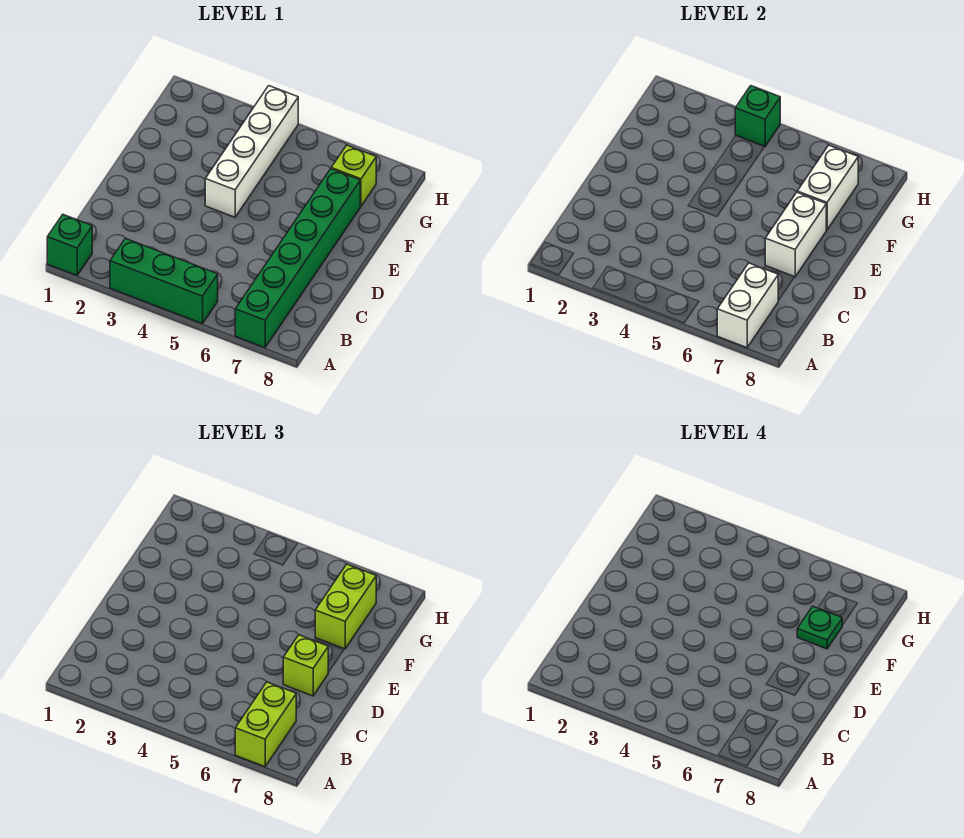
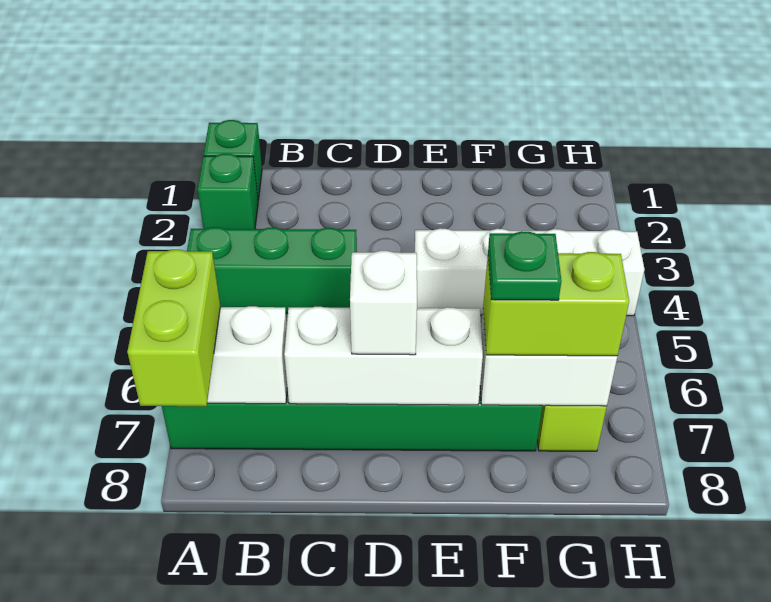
green brick A3:A5 level 1 -> green brick A4:C4 level 1
lime brick A7:B7 level 3 -> lime brick A7:A8 level 3
white brick D7:E7 level 2 -> white brick C7:E7 level 2
lime brick D7 level 3 -> white brick D7 level 3
green brick H4 level 2 -> green brick A2 level 1

